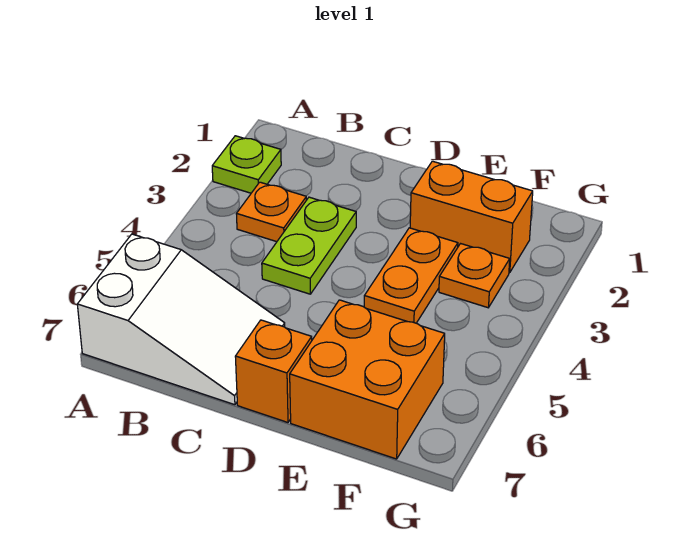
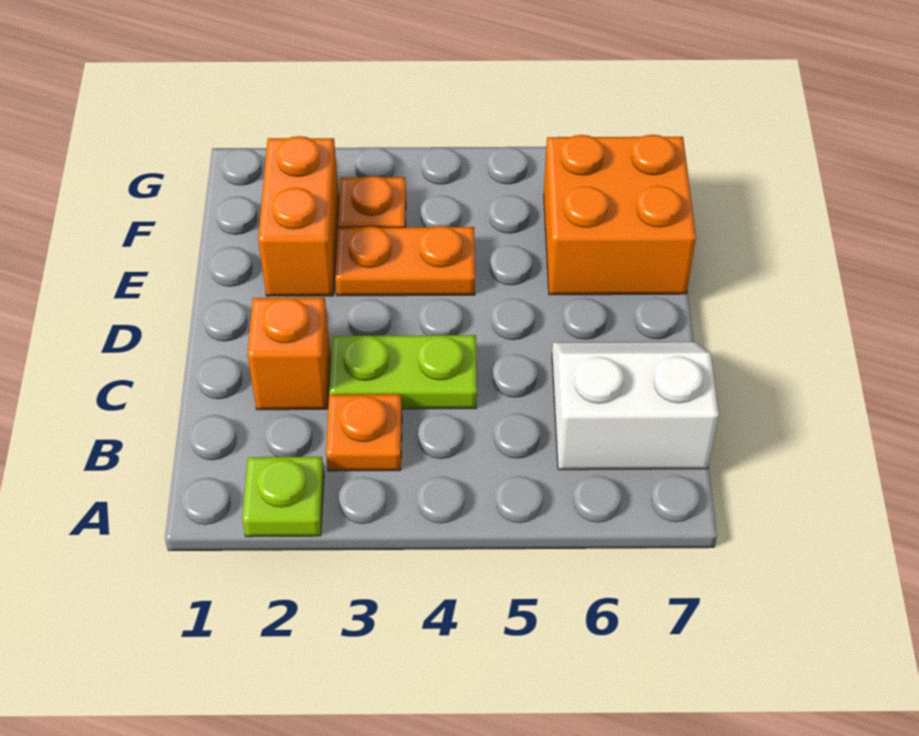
white slope A6:C7 level 1 top A -> white slope B6:C7 level 1 top B
orange brick D7 level 1 -> orange brick C2 level 1

